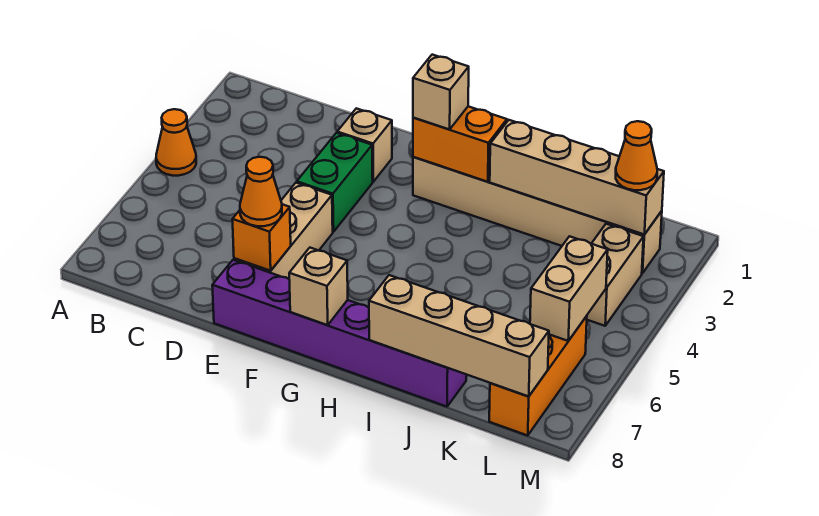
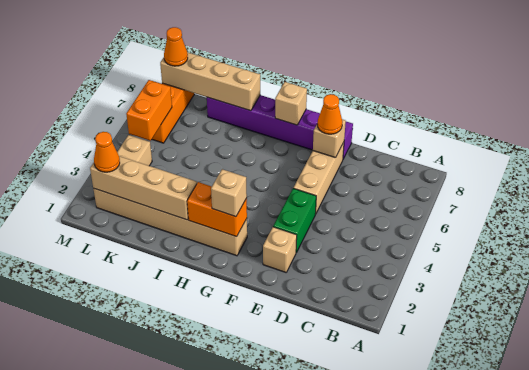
orange cone A4 level 1 -> orange cone L8 level 3
orange brick E7 level 2 -> tan brick E7 level 2
tan brick L5:L6 level 2 -> orange brick L5:L6 level 2

